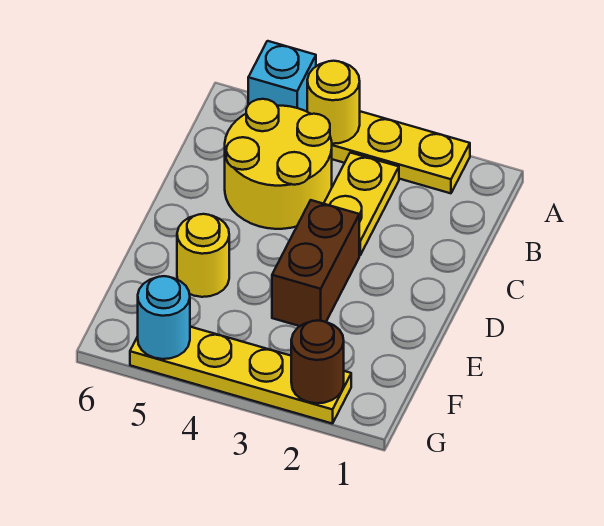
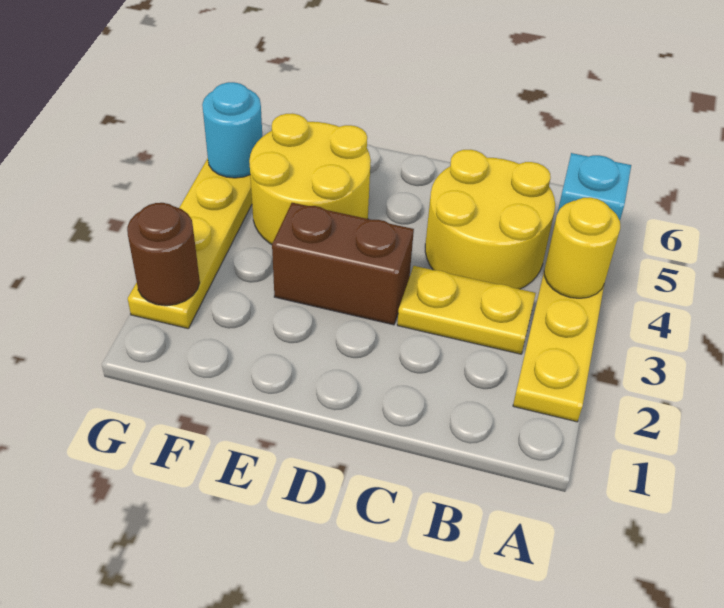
yellow round brick E5 level 1 -> yellow round brick E4:F5 level 1

